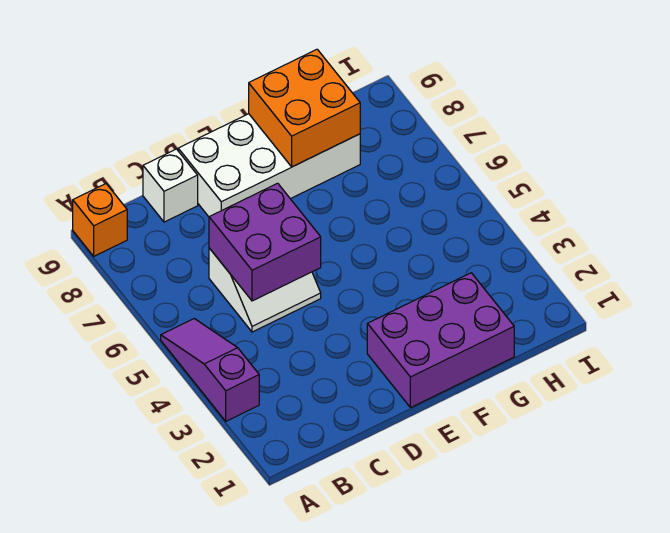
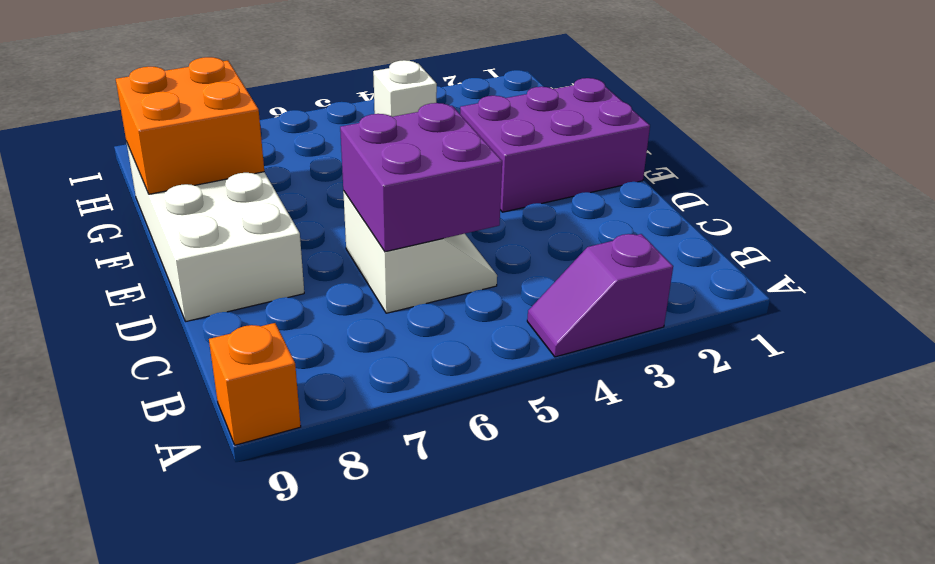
purple slope A3:A5 level 1 top 3 -> purple slope A3:A4 level 1 top 3
white brick C9 level 1 -> white brick H4 level 1
purple brick E1:G2 level 1 -> purple brick E1:F3 level 1

